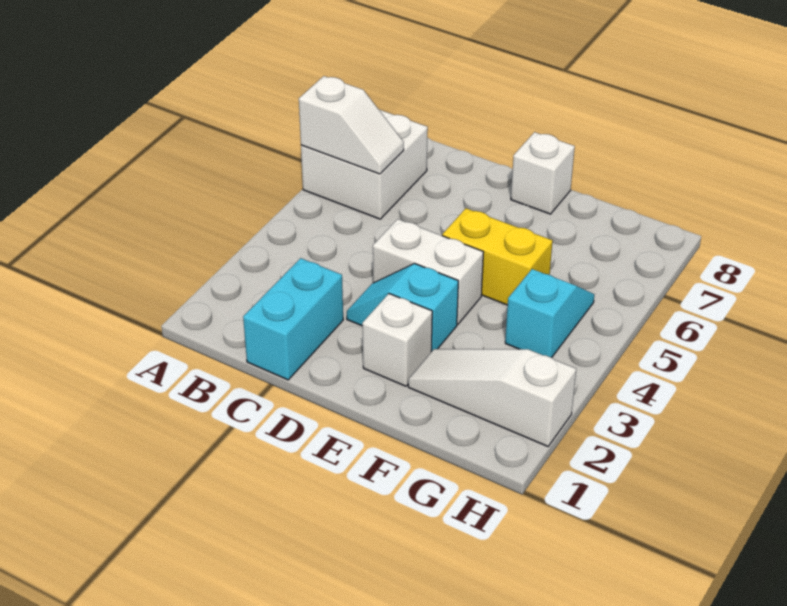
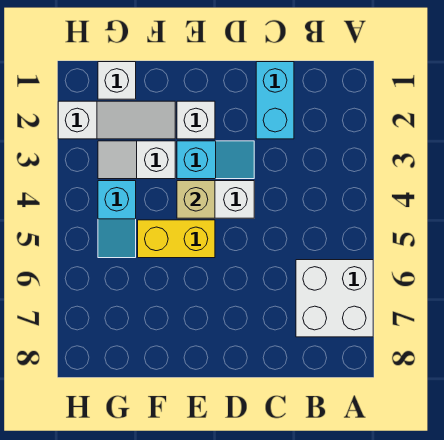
white slope A6:B6 level 2 top A -> white slope F3:G3 level 1 top F
none -> tan brick E4 level 2
white brick E8 level 1 -> white brick G1 level 1

